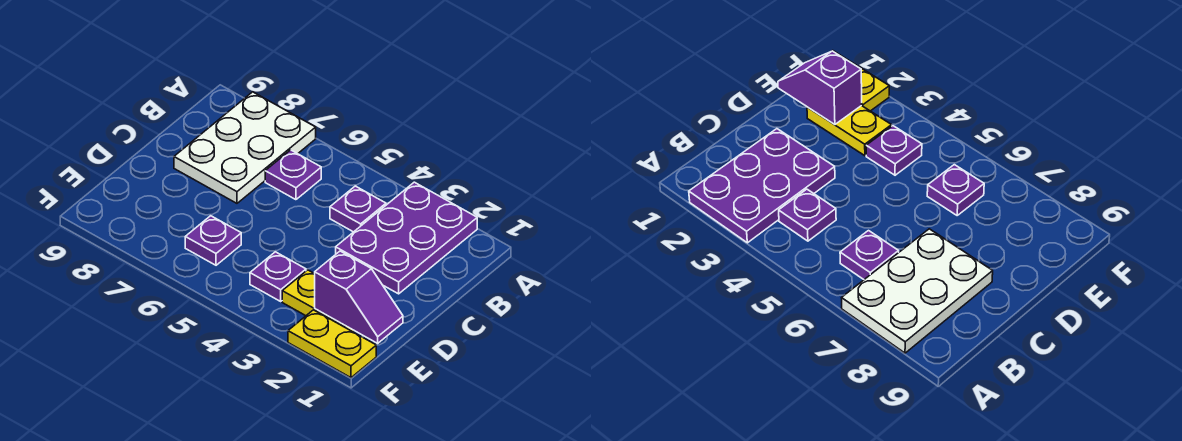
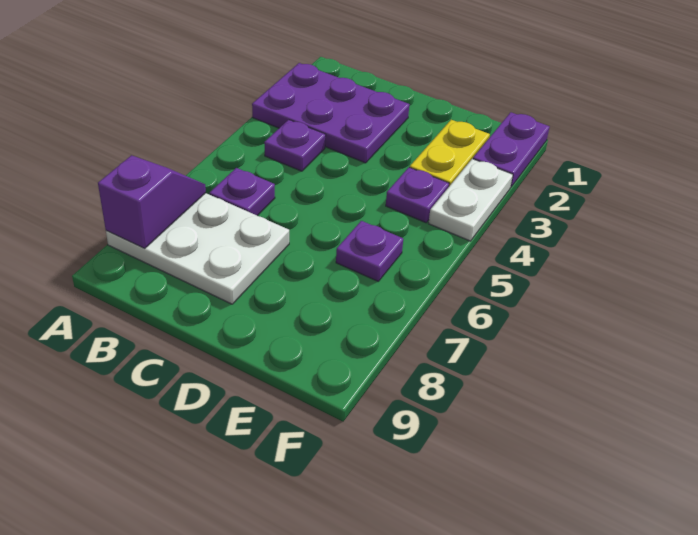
purple slope E1:E2 level 2 top 2 -> purple slope A7:A8 level 2 top 8
yellow plate F1:F2 level 1 -> purple plate F1:F2 level 1
none -> white plate F3:F4 level 1

